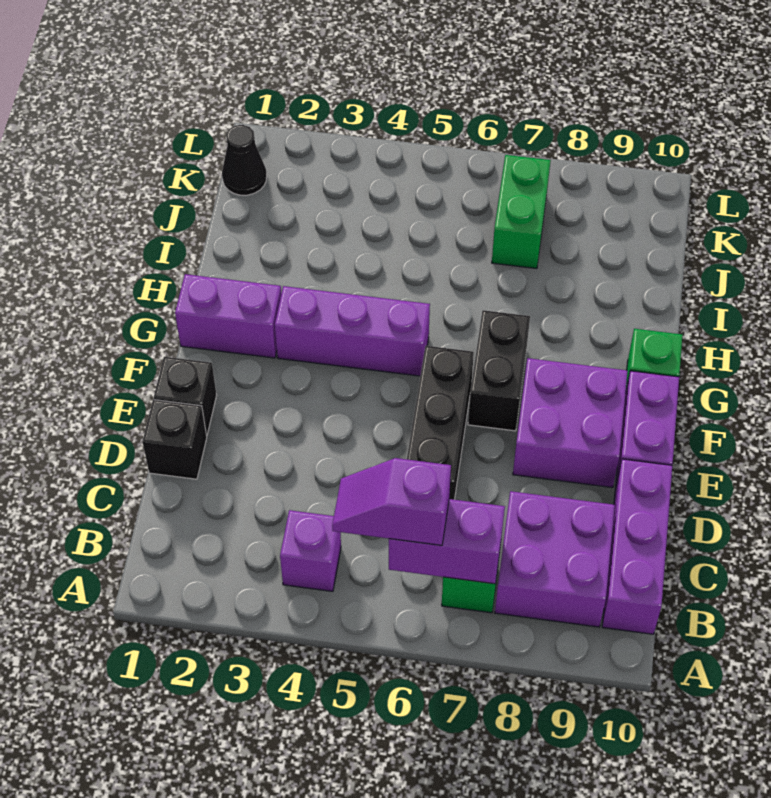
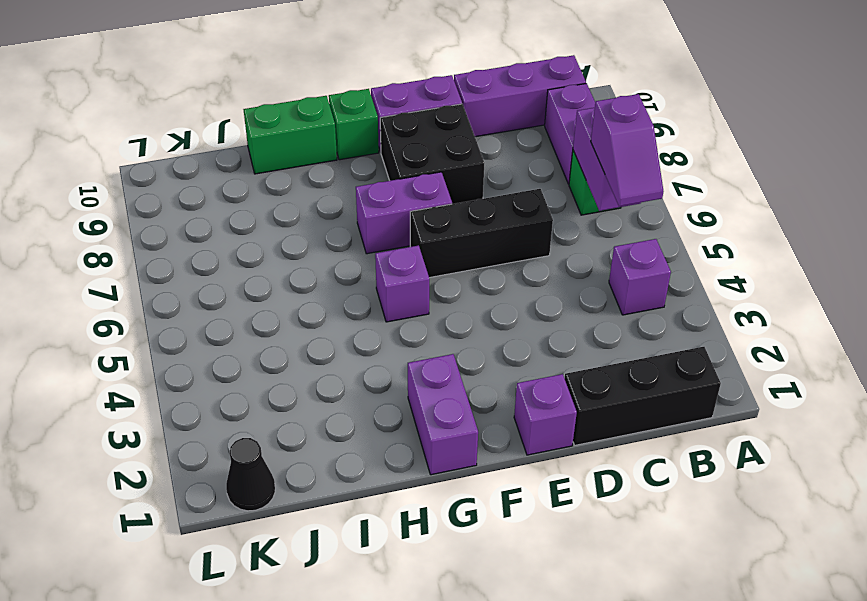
purple brick B8:C9 level 1 -> purple brick B8:B9 level 1
black brick D1 level 1 -> black brick B1:D1 level 1
black brick E1 level 1 -> purple brick E1 level 1
purple brick E8:F9 level 1 -> black brick E8:F9 level 1
black brick F7:G7 level 1 -> purple brick F7:G7 level 1
purple brick G3:G5 level 1 -> purple brick G5 level 1
green brick J7:K7 level 1 -> green brick H10:I10 level 1

